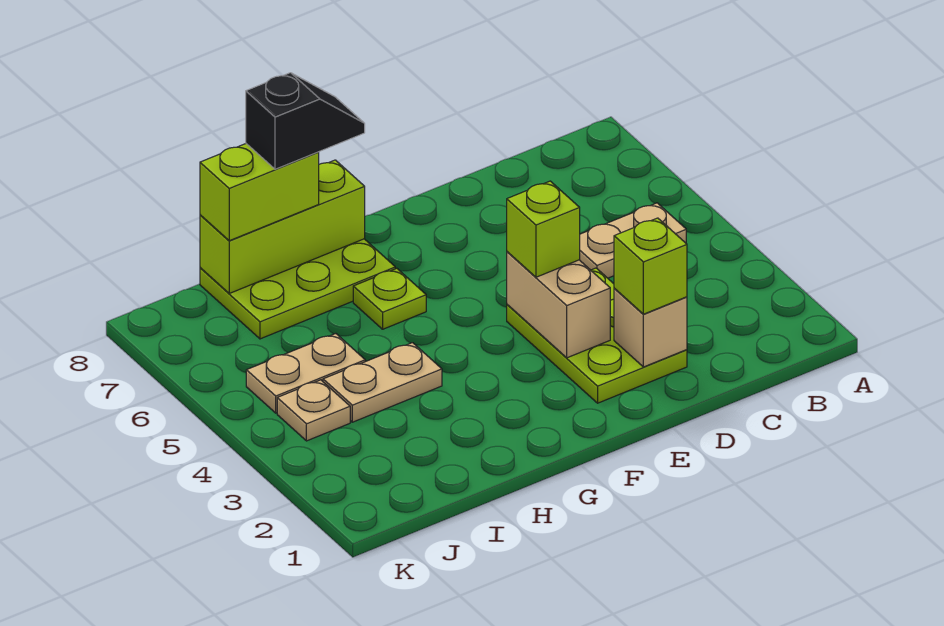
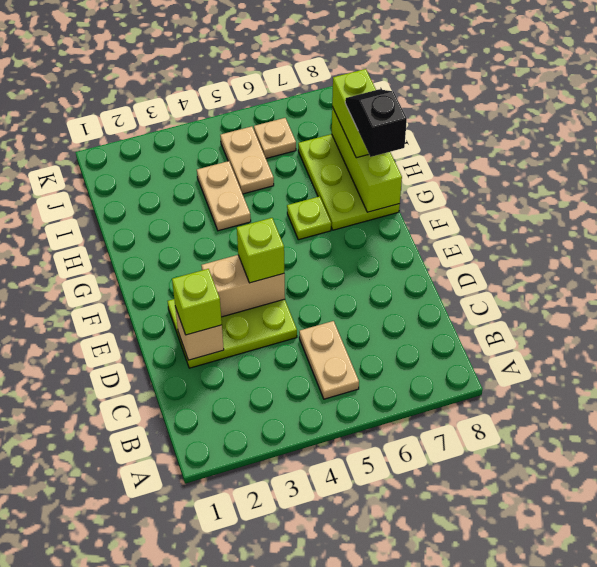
black slope G8:H8 level 4 top H -> black slope G8:H8 level 4 top G
tan plate J4 level 1 -> tan plate J6 level 1

